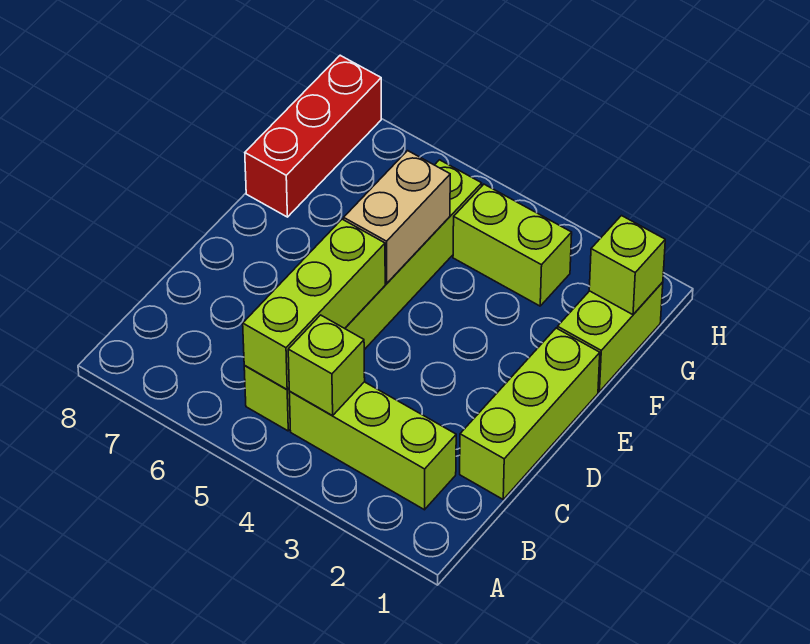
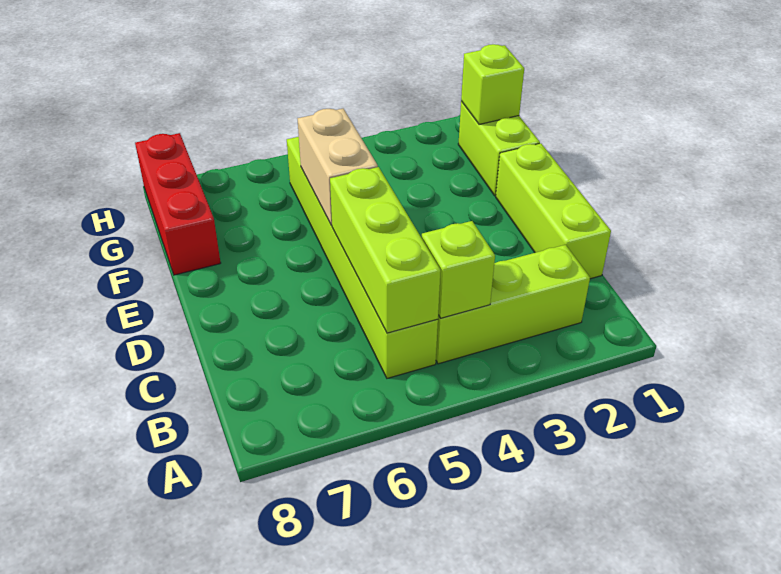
lime brick G3:G4 level 1 -> none

